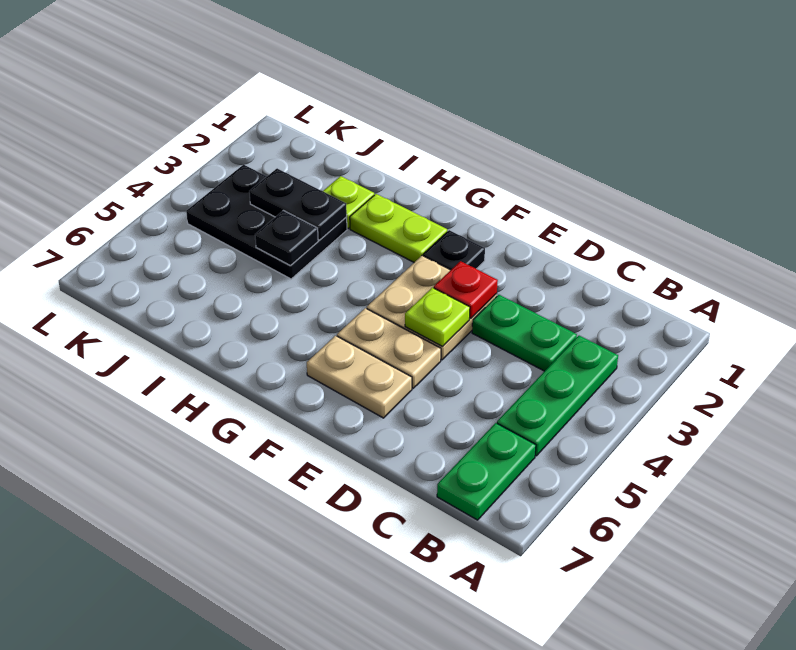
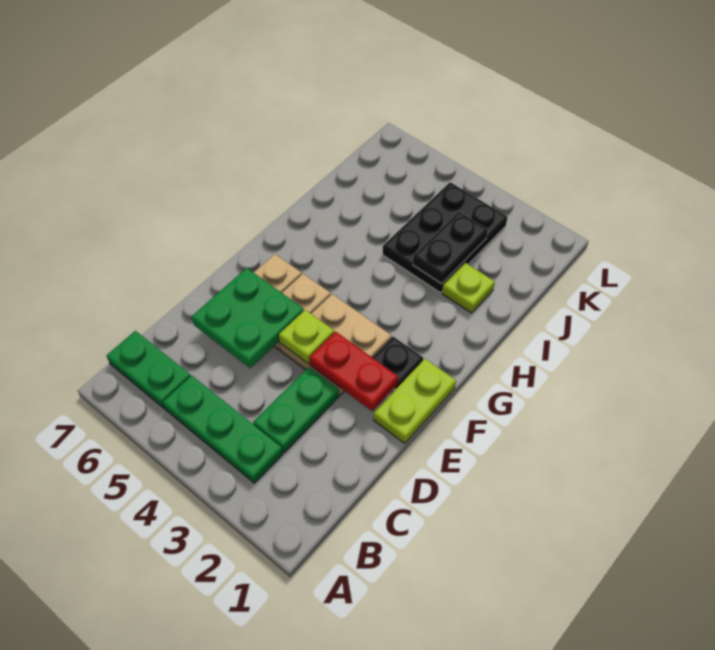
none -> green plate D5:E6 level 2
red plate E3 level 2 -> red plate E2:E3 level 2
lime plate G2:H2 level 1 -> lime plate E1:F1 level 1
black plate I4 level 2 -> none

